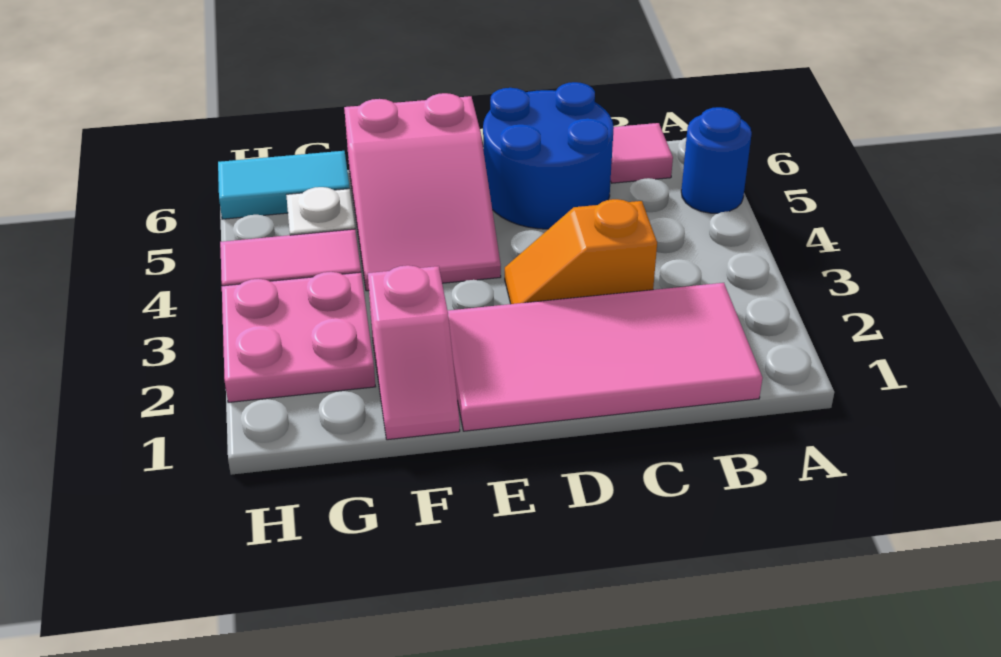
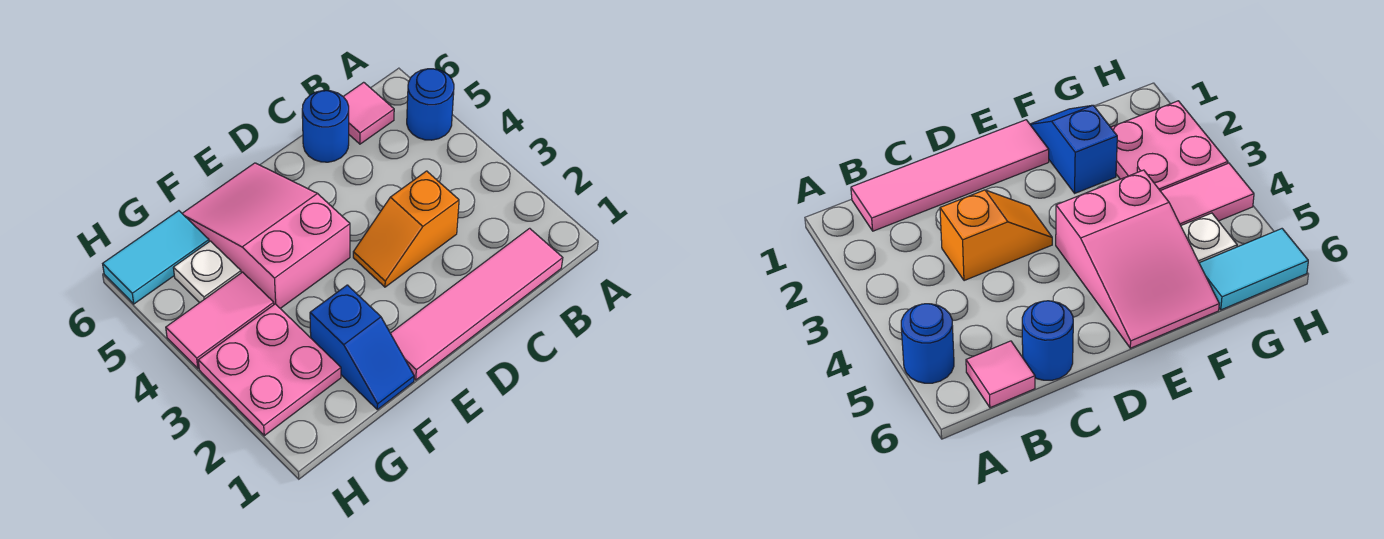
pink tile B1:E2 level 1 -> pink tile B1:E1 level 1
blue round brick C5:D6 level 1 -> blue round brick C6 level 1
pink slope E4:F6 level 1 top 6 -> pink slope E4:F6 level 1 top 4
pink slope F1:F2 level 1 top 2 -> blue slope F1:F2 level 1 top 2

